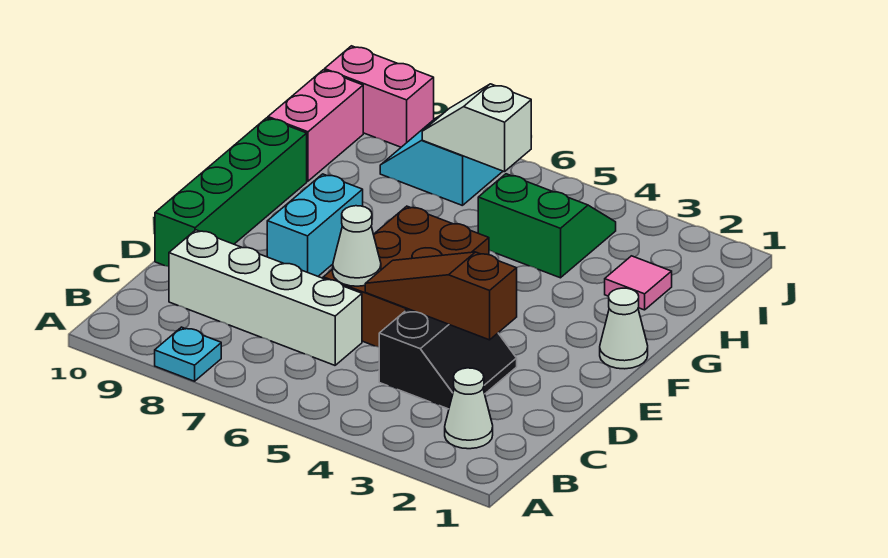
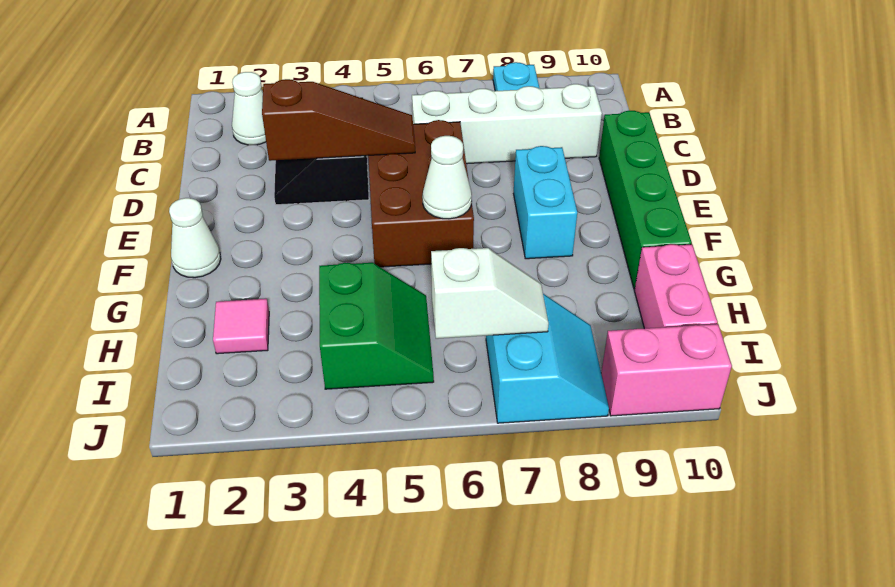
white cone D6 level 2 -> white cone F6 level 2
green slope H4:I5 level 1 top H -> green slope H4:I5 level 1 top 4

